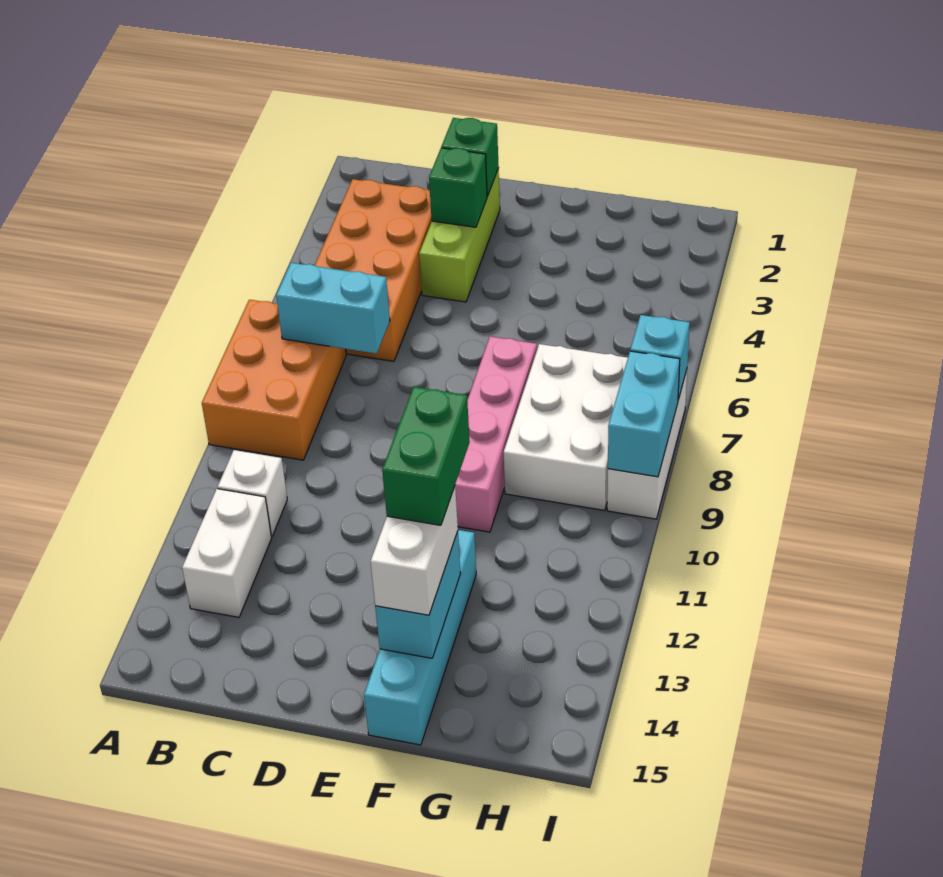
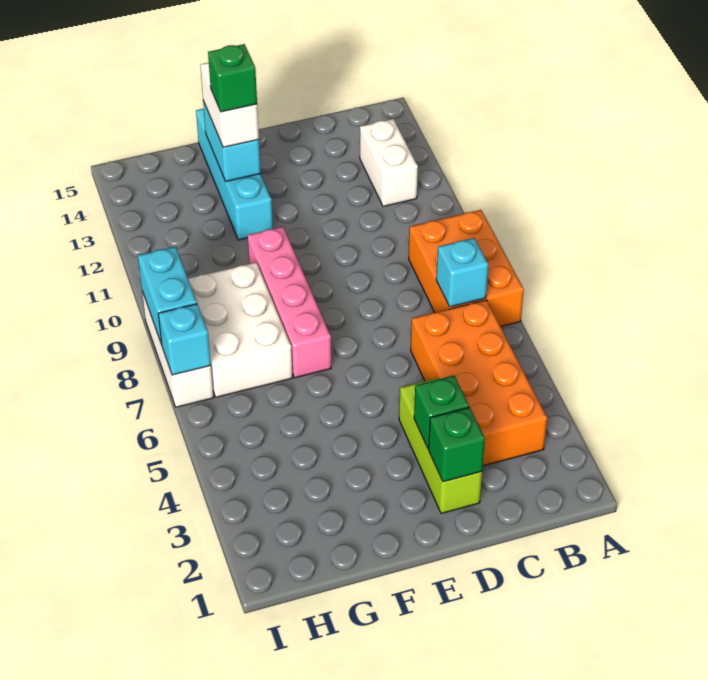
cyan brick B7:C7 level 2 -> cyan brick B7 level 2
white brick B11 level 1 -> none
green brick F12:F13 level 4 -> green brick F13 level 4

